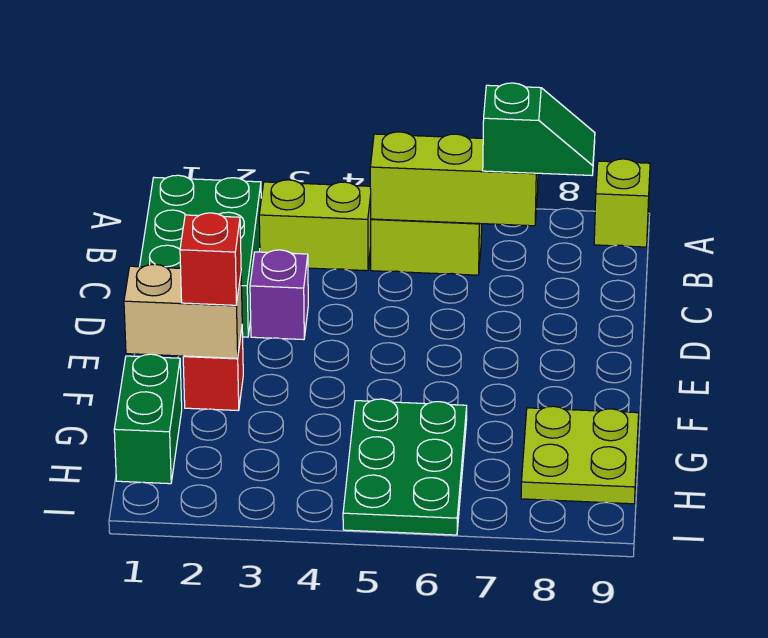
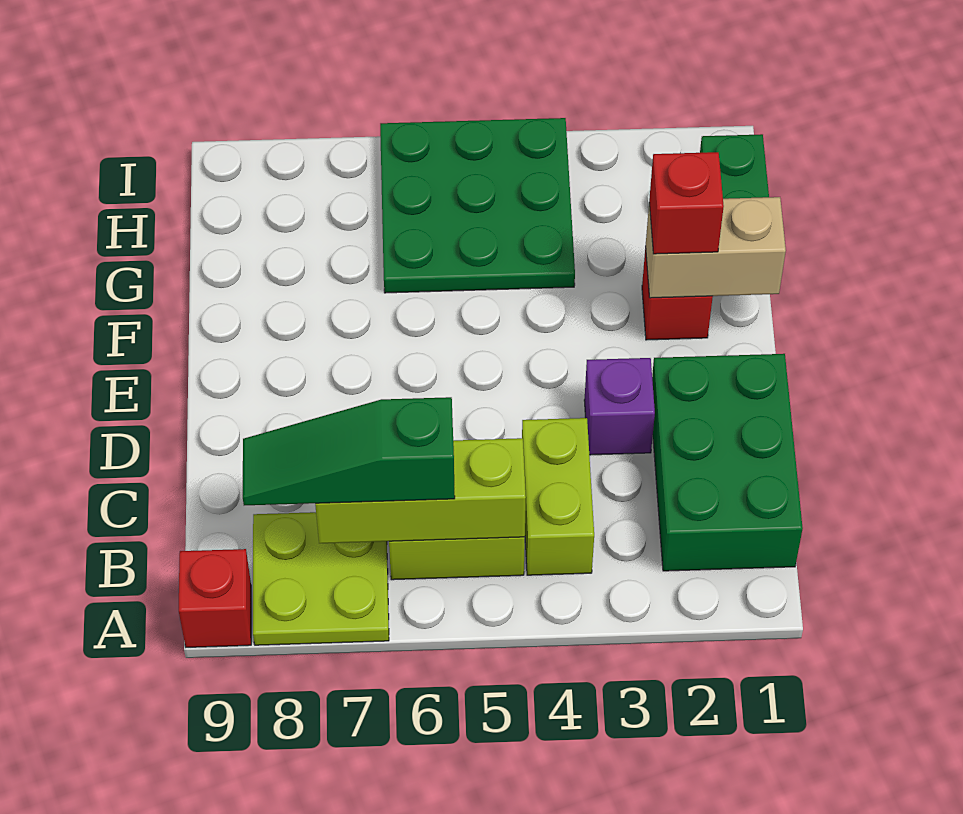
lime brick A9 level 1 -> red brick A9 level 1
lime brick B3:B4 level 1 -> lime brick B4:C4 level 1
green slope B7:B8 level 3 top 7 -> green slope B6:B8 level 3 top 6
green plate G5:I6 level 1 -> green plate G4:I6 level 1
lime plate G8:H9 level 1 -> lime plate A7:B8 level 1

